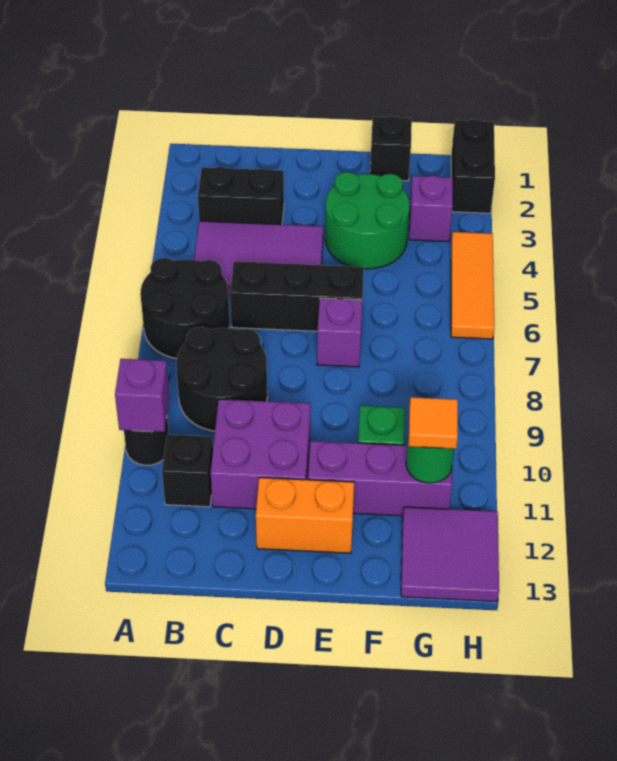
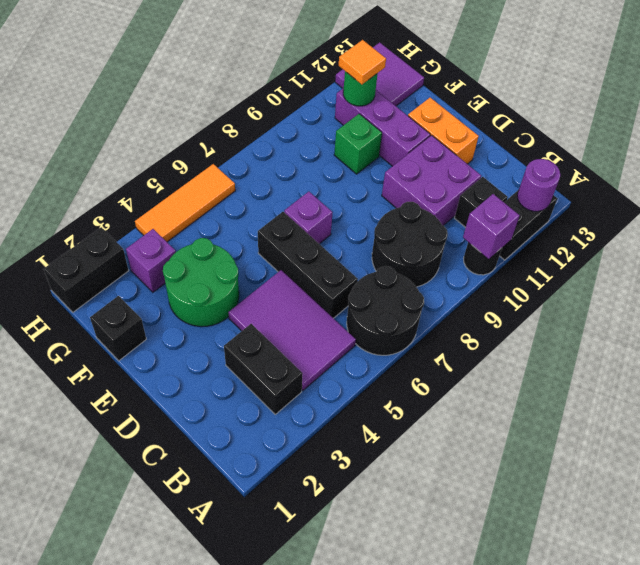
none -> black brick A11:A12 level 1
none -> purple round brick A12 level 2

